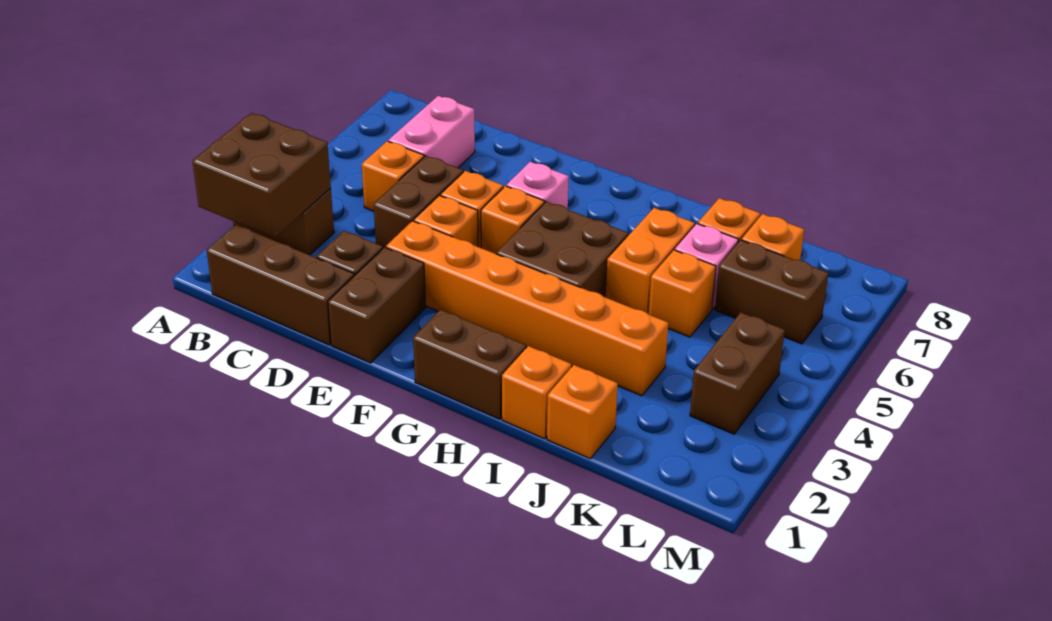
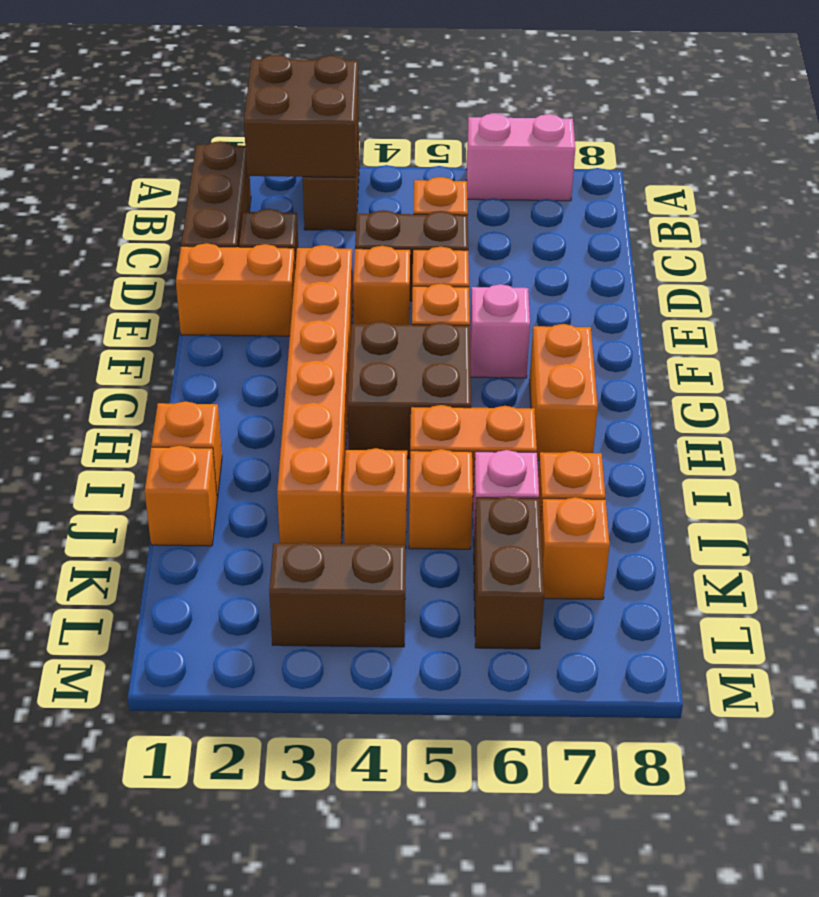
pink brick C6:C7 level 1 -> pink brick A6:A7 level 1
brown brick E1:E2 level 1 -> orange brick E1:E2 level 1
brown brick G1:H1 level 1 -> none
none -> orange brick G7:H7 level 1
none -> orange brick J4 level 1

